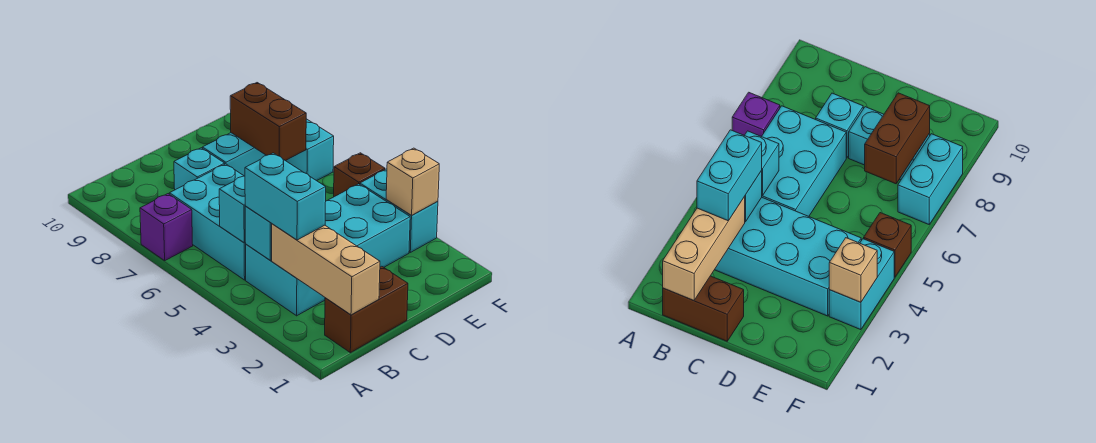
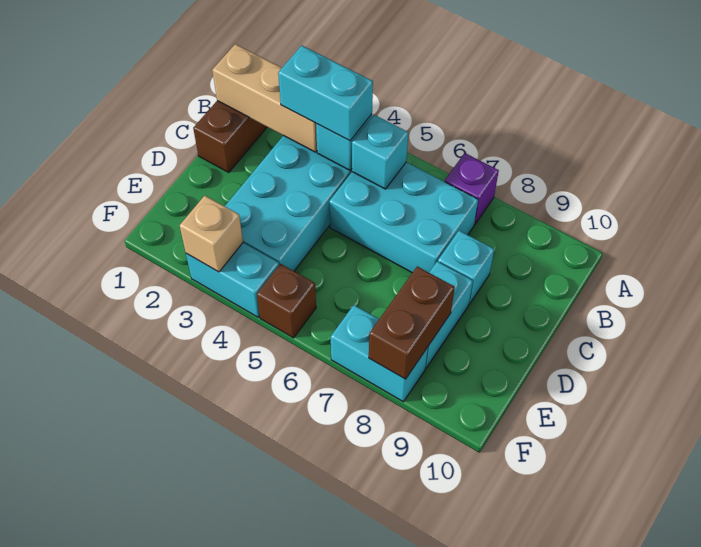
brown brick E7:E8 level 2 -> brown brick E8:F8 level 2

